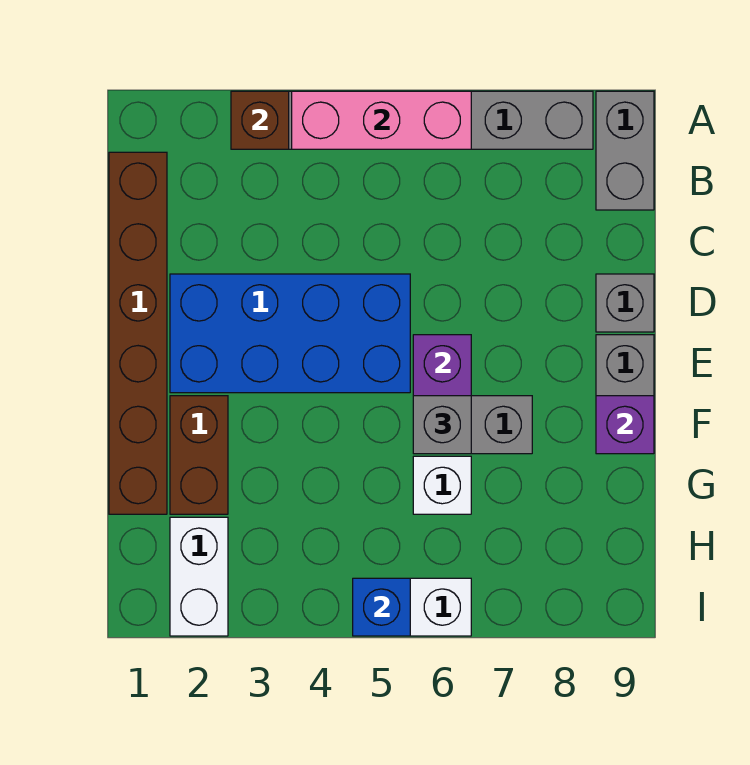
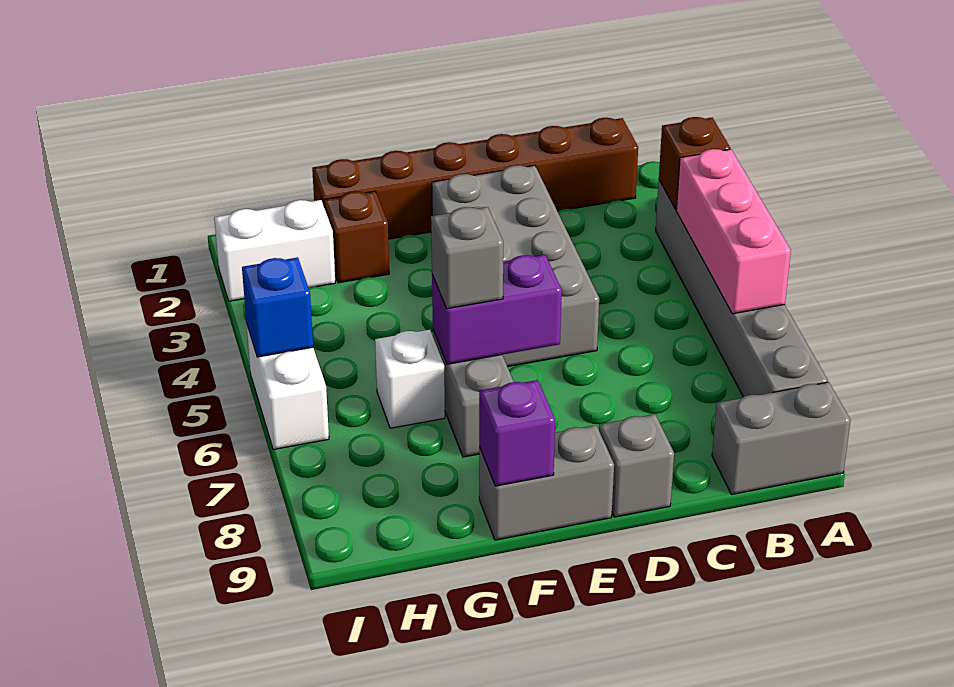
blue brick D2:E5 level 1 -> grey brick D2:E5 level 1
brown brick F2:G2 level 1 -> brown brick G2 level 1

